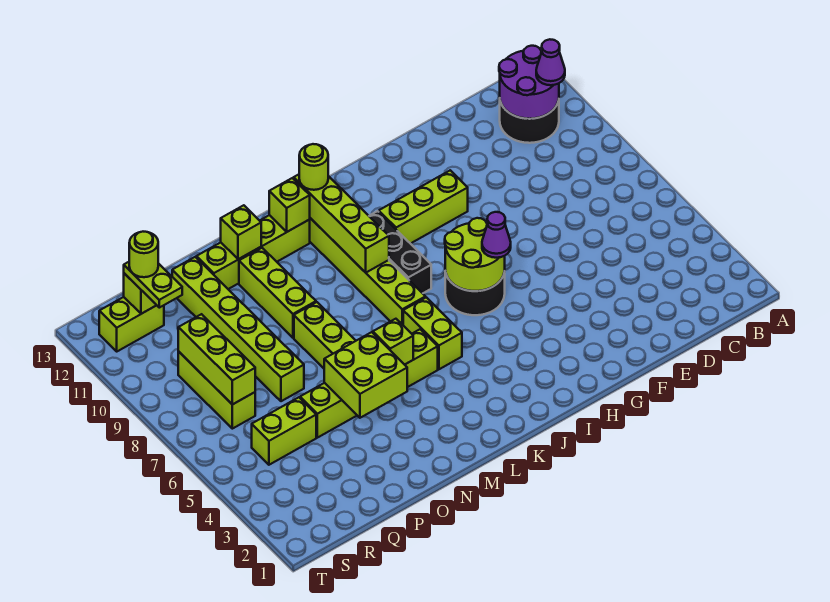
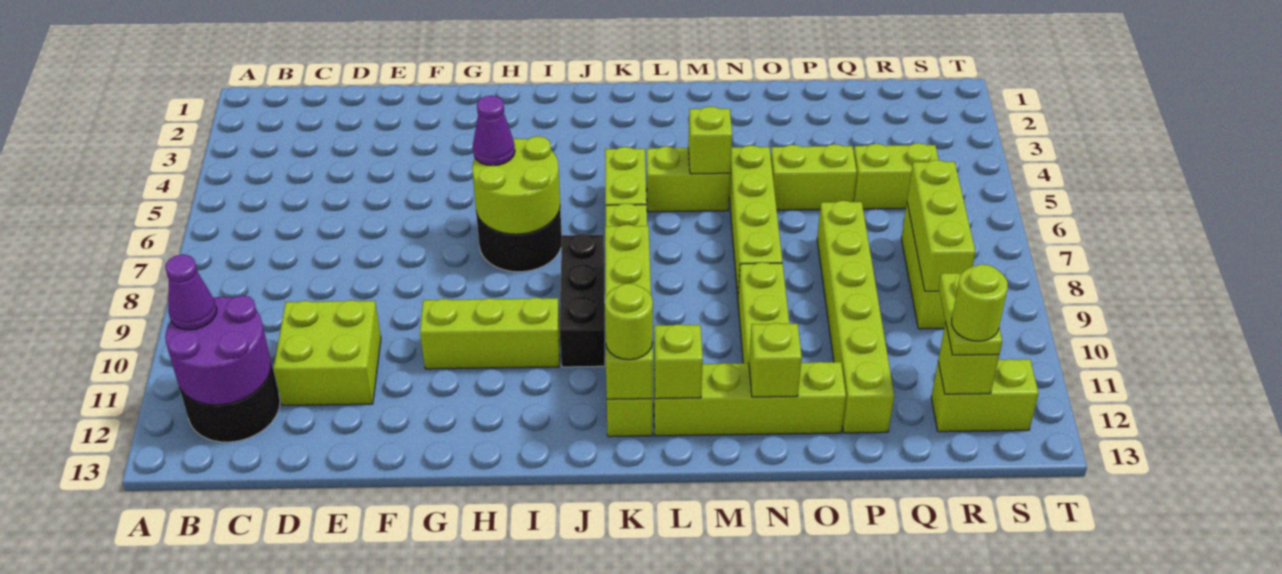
lime brick N4:O5 level 2 -> lime brick D10:E11 level 1

